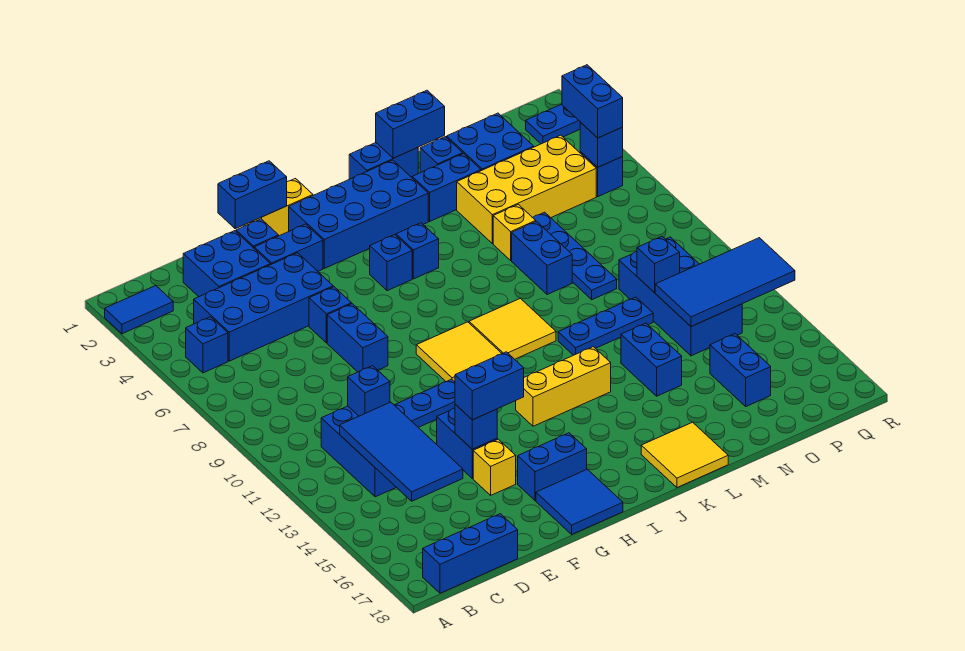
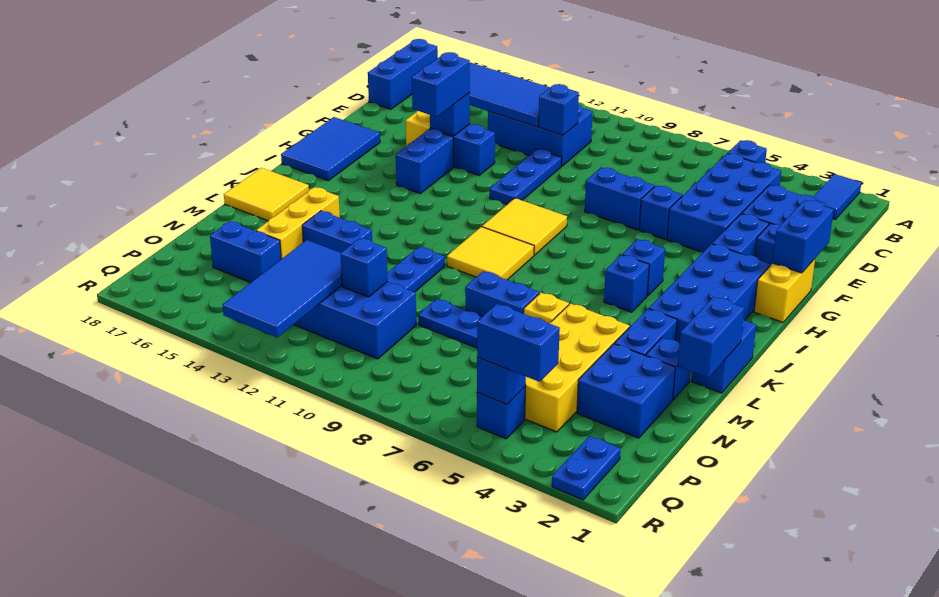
blue brick G16:H16 level 1 -> blue brick G14:H14 level 1
blue tile G17:H18 level 1 -> blue tile G17:I18 level 1
yellow brick I13:K13 level 1 -> yellow brick L15:N15 level 1

